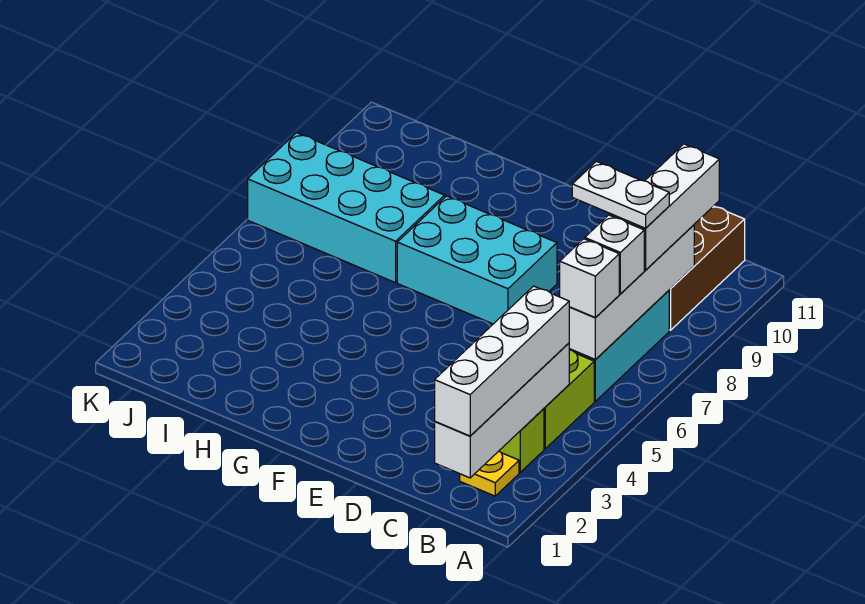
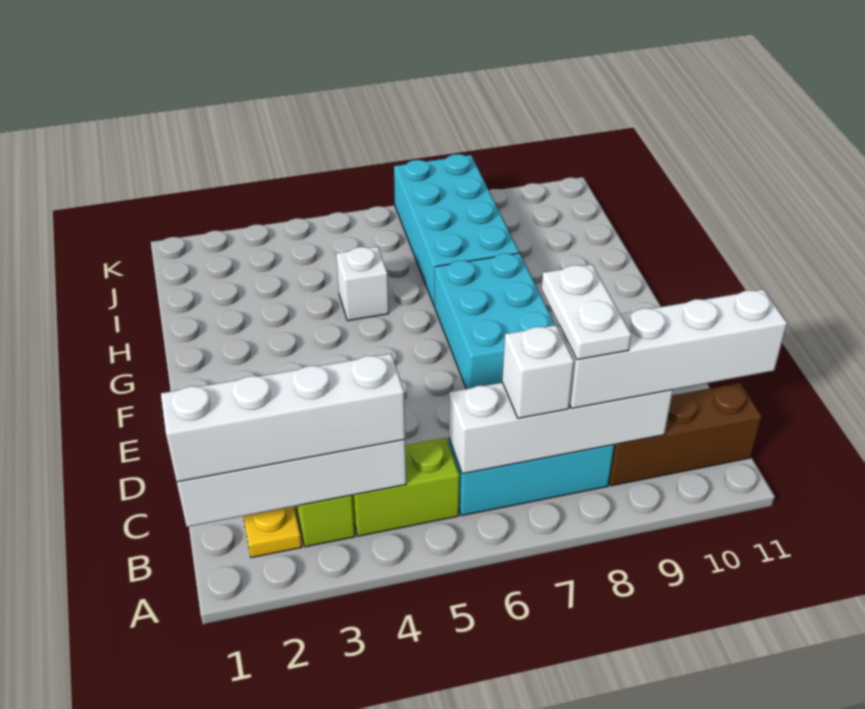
white brick B6 level 3 -> white brick H5 level 1
white brick B8:B10 level 3 -> white brick B8:B11 level 3

